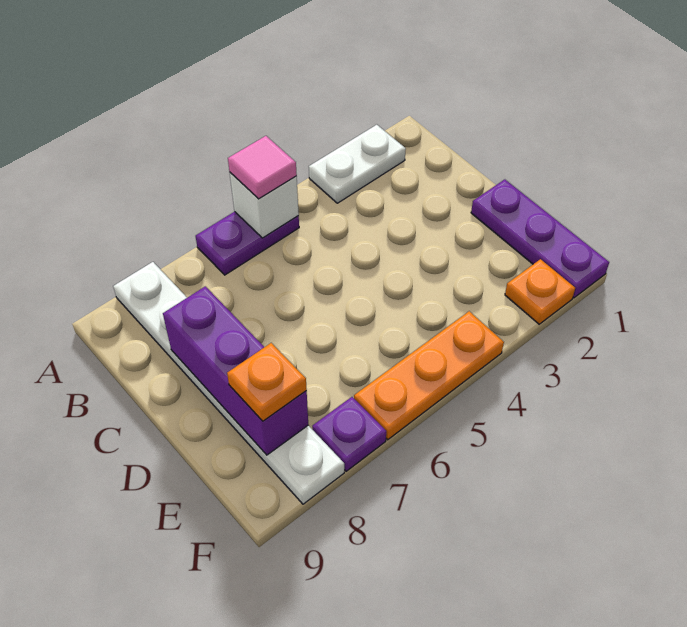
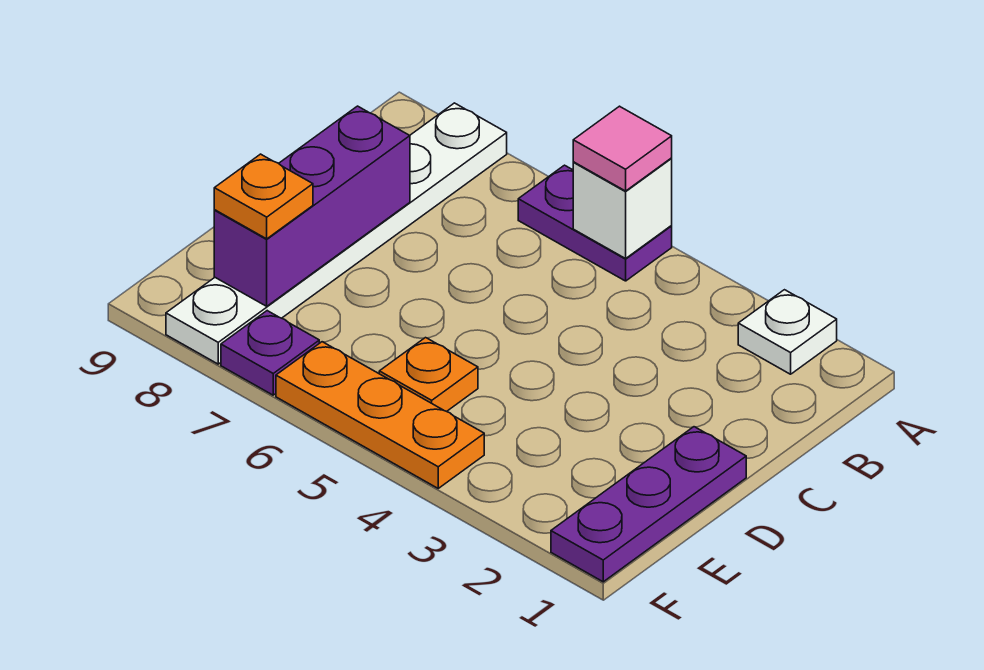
white plate A2:A3 level 1 -> white plate A2 level 1
orange plate F2 level 1 -> orange plate E5 level 1

